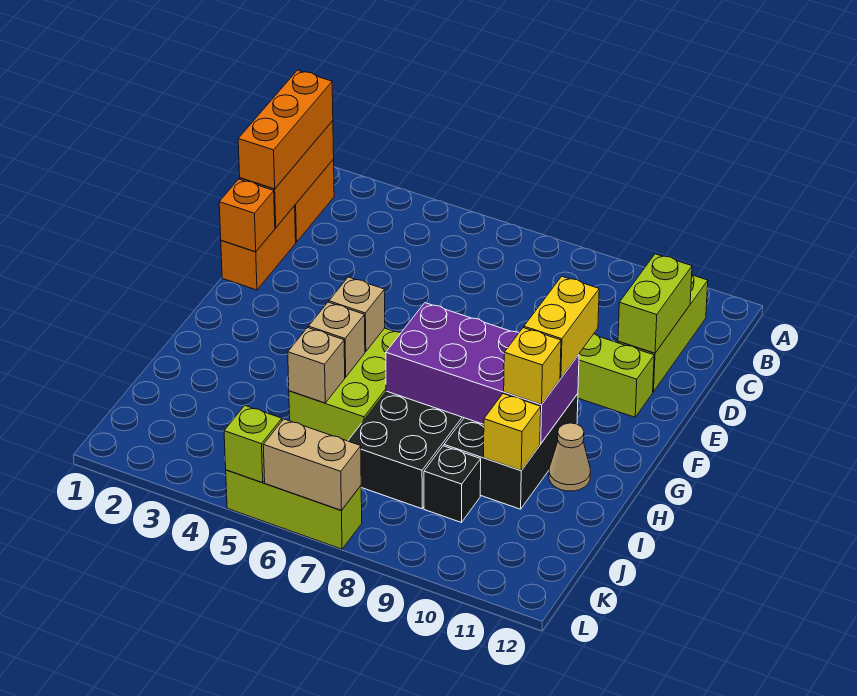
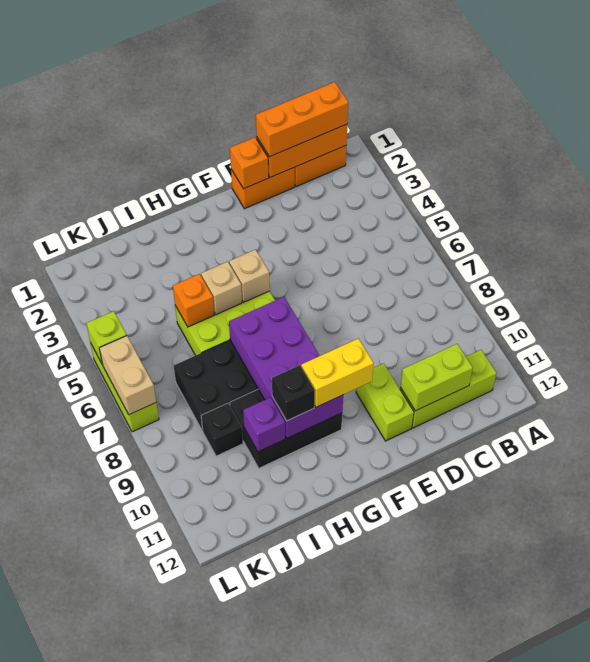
yellow brick H10 level 3 -> black brick H10 level 3
tan cone H11 level 1 -> none
tan brick I5 level 2 -> orange brick I5 level 2
yellow brick I10 level 2 -> purple brick I10 level 2

